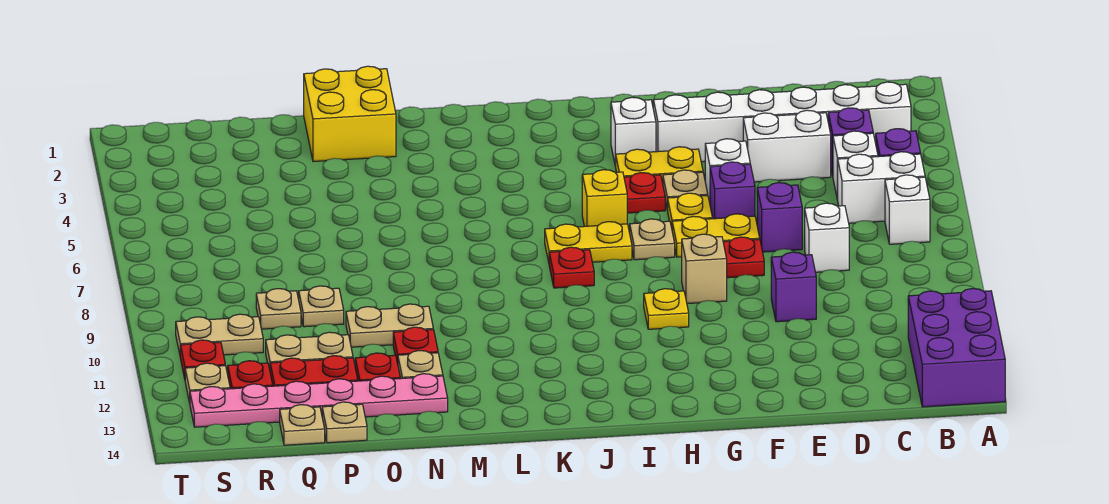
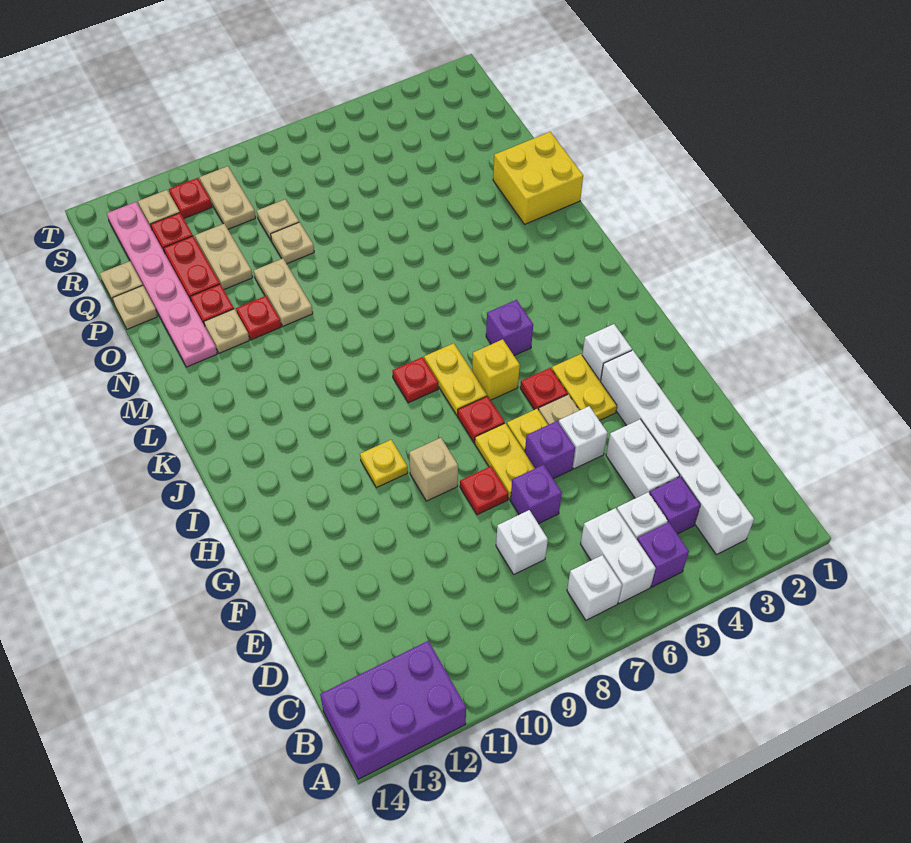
purple brick E10 level 1 -> purple brick J5 level 1
tan plate H7 level 1 -> red plate H7 level 1

